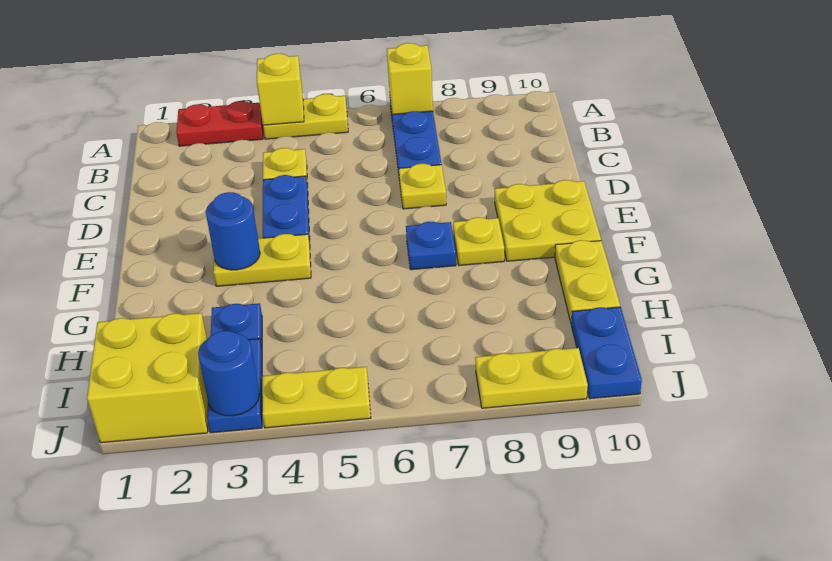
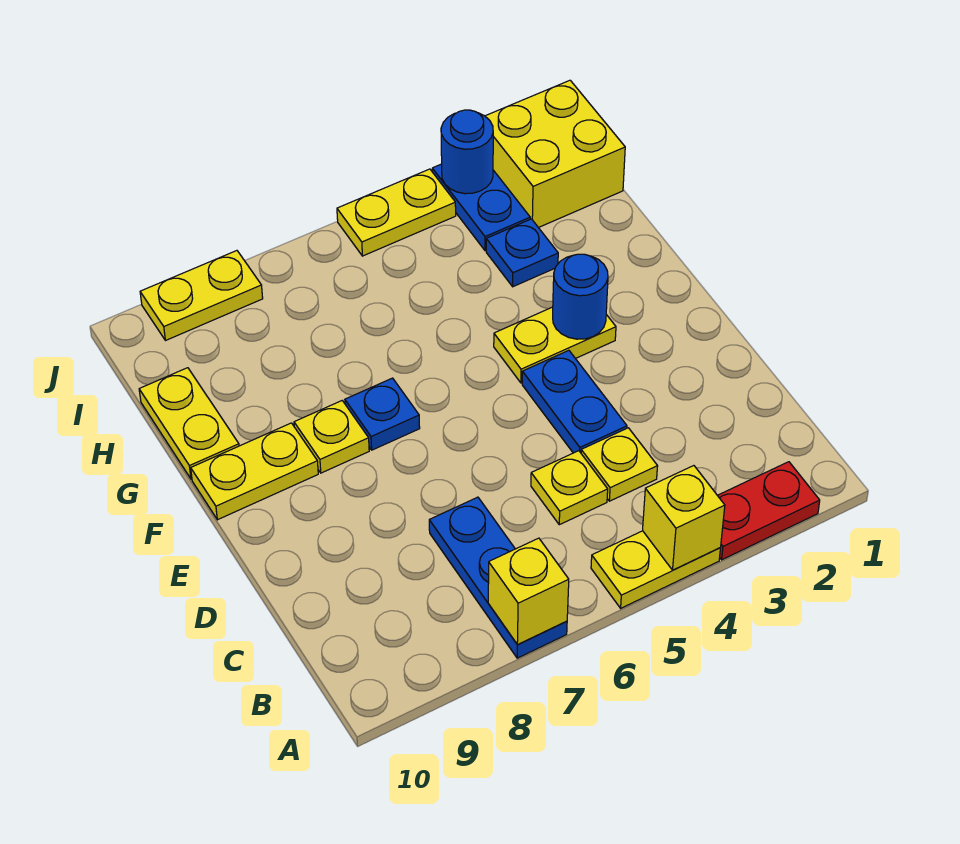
yellow plate D7 level 1 -> yellow plate C5 level 1
yellow plate E9:F10 level 1 -> yellow plate F9:F10 level 1
blue plate I10:J10 level 1 -> none

